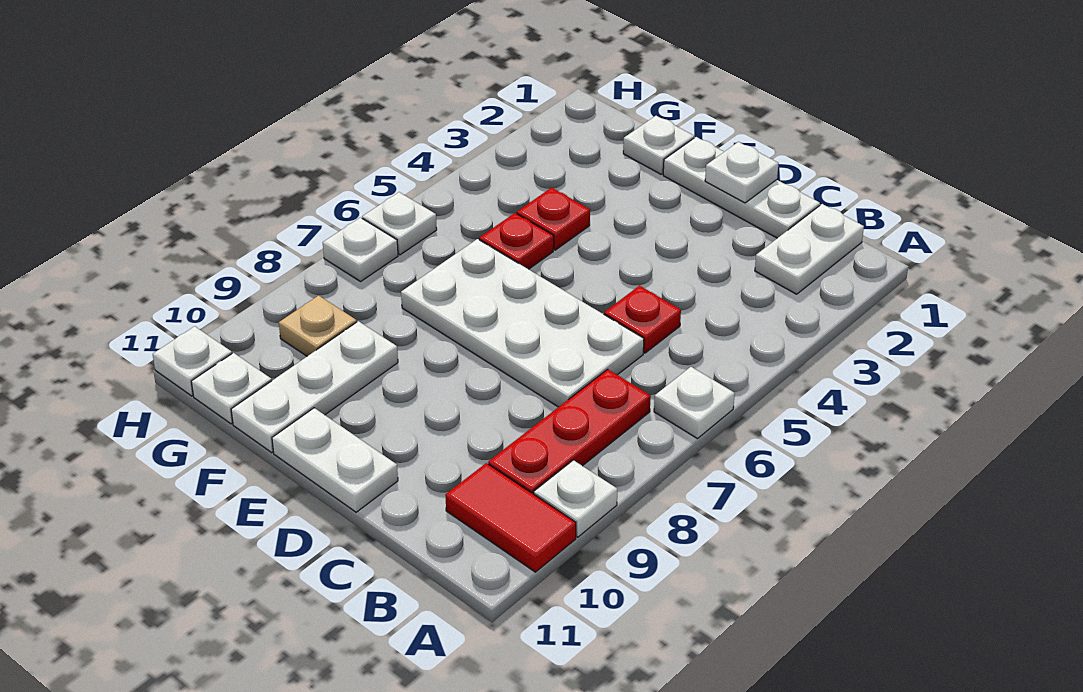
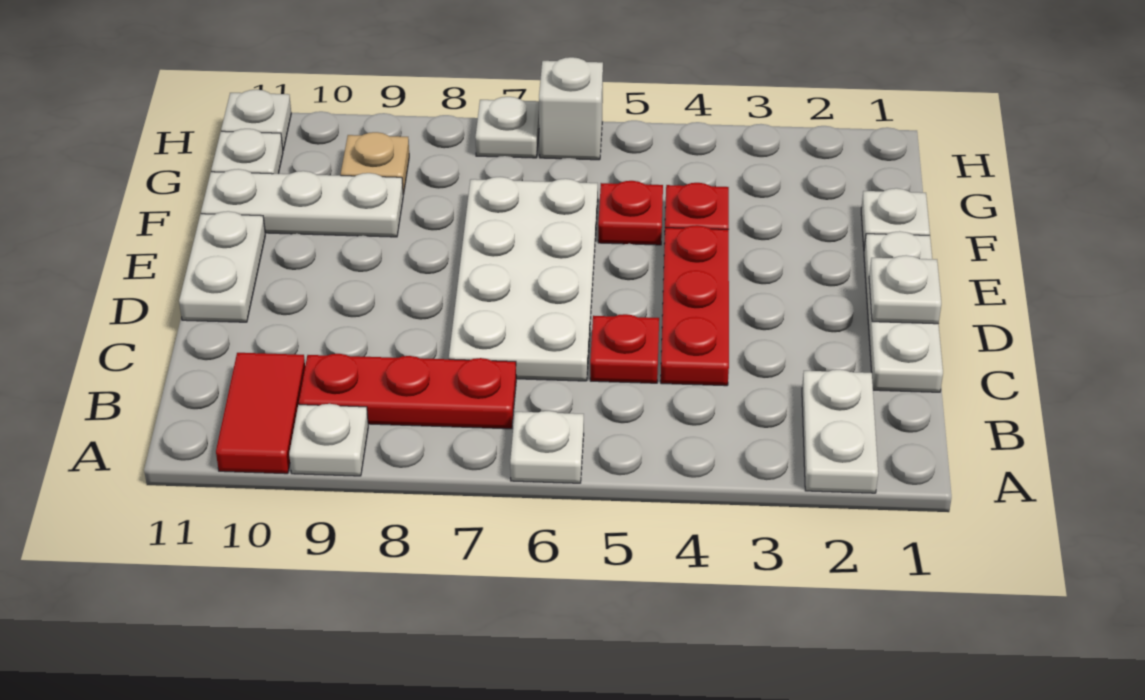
white plate B1:B2 level 1 -> white plate A2:B2 level 1
none -> red plate C4:E4 level 1
white plate H6 level 1 -> white brick H6 level 1

